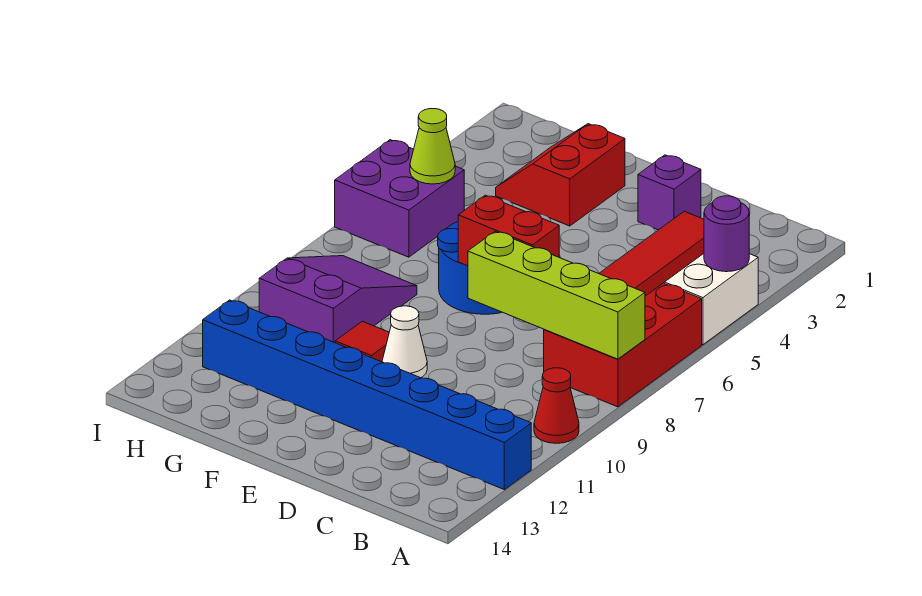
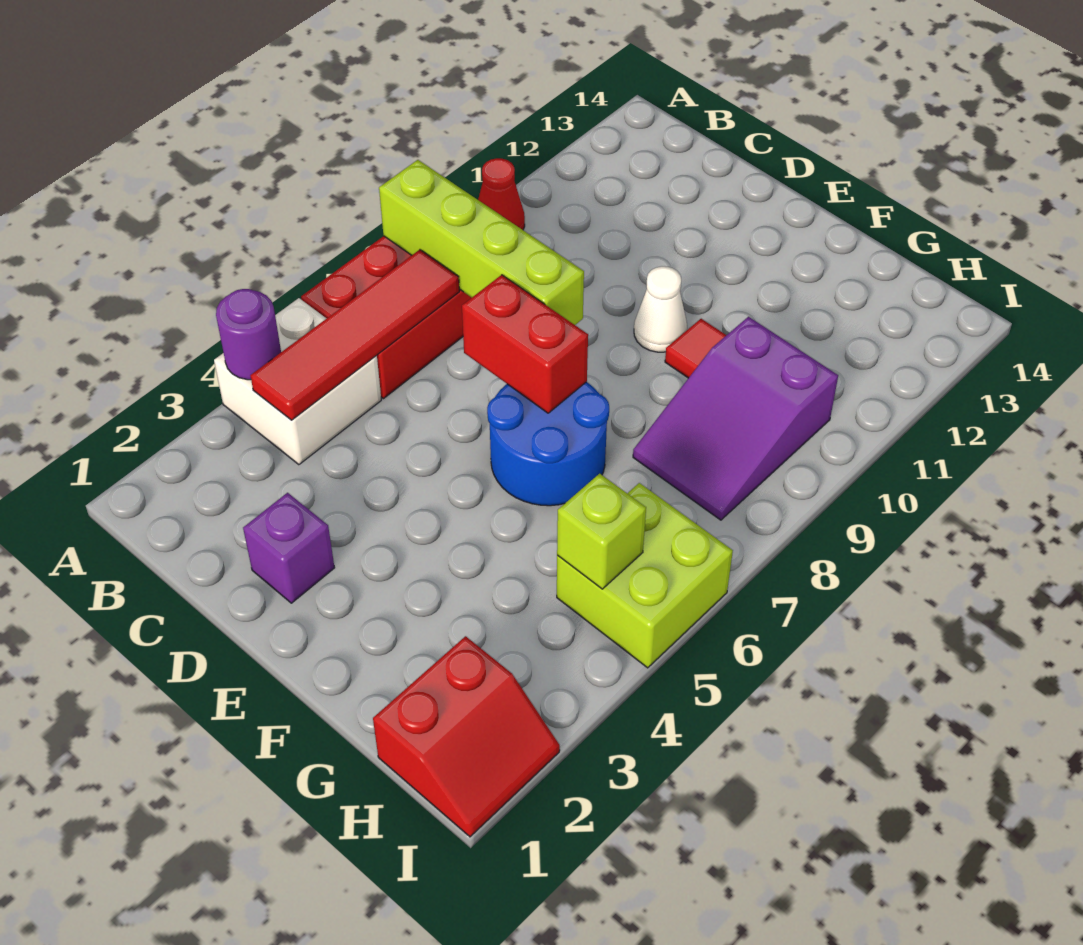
blue brick A12:H12 level 1 -> none
red slope F2:G3 level 1 top F -> red slope H1:I2 level 1 top H
purple brick H5:I6 level 1 -> lime brick H5:I6 level 1
lime cone H5 level 2 -> lime brick H5 level 2

